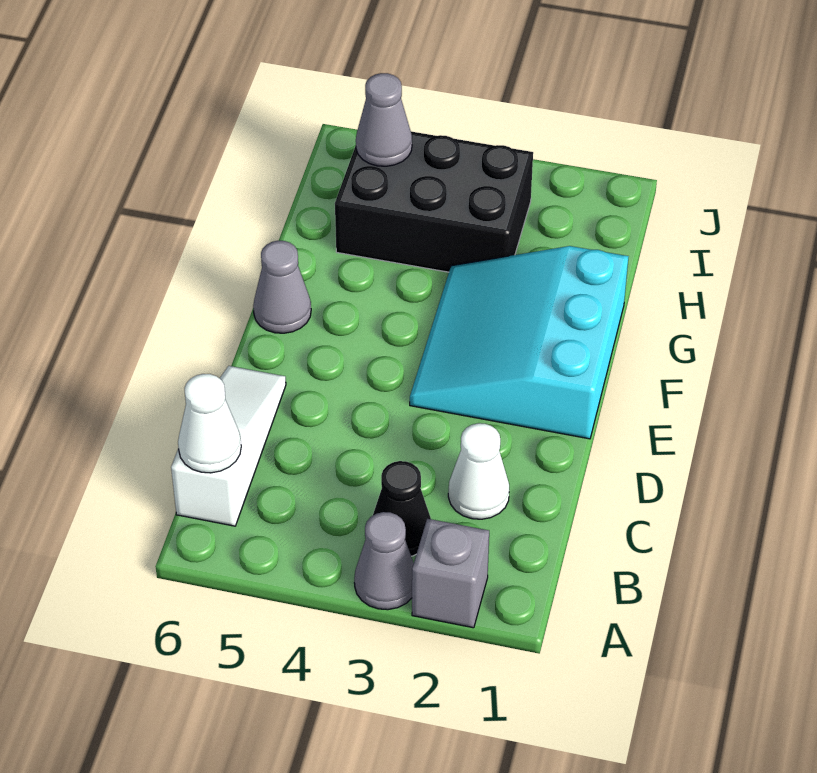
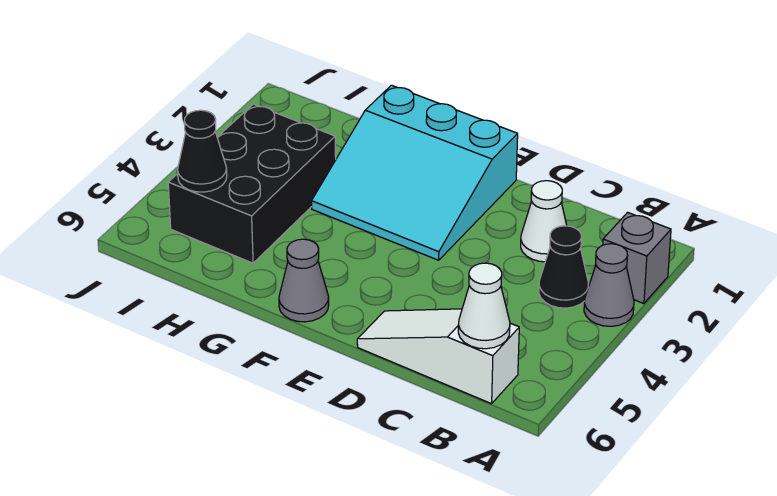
grey cone I5 level 2 -> black cone I5 level 2

